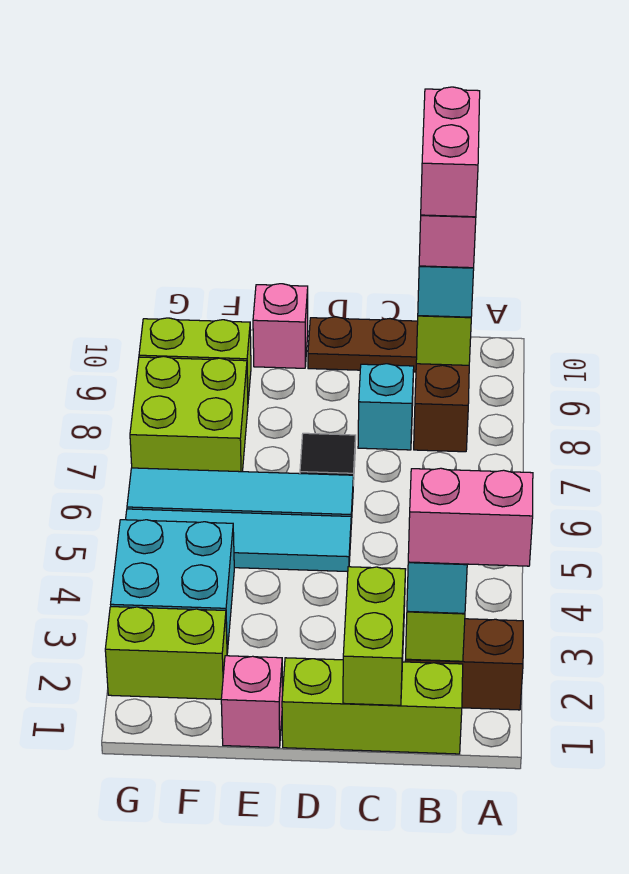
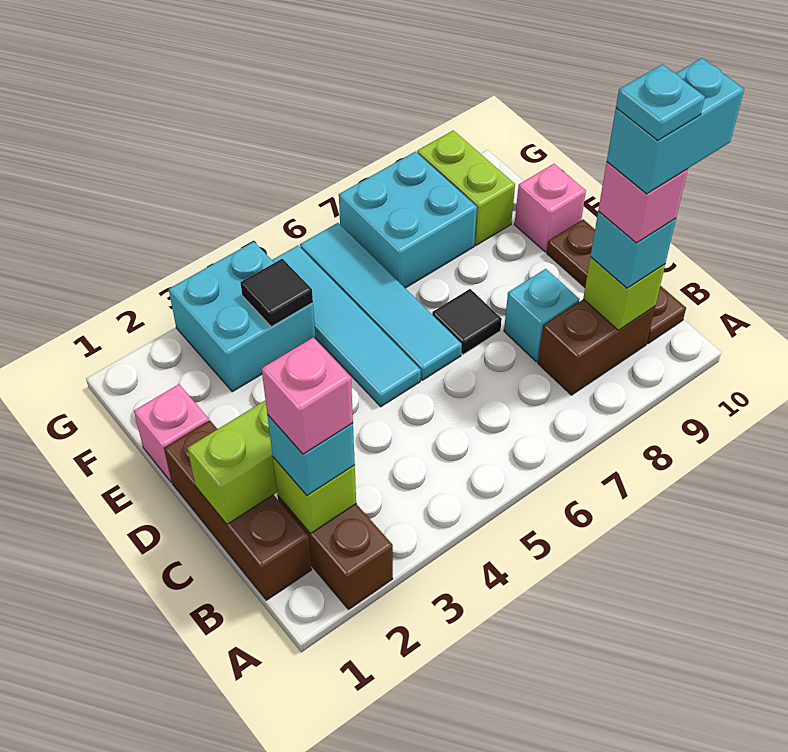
pink brick A2:B2 level 4 -> pink brick B2 level 4
lime brick B1:D1 level 1 -> brown brick B1:D1 level 1
pink brick B9:B10 level 5 -> cyan brick B9:B10 level 5
none -> cyan plate B9 level 6
lime brick F2:G2 level 1 -> none
none -> black tile F4 level 2
lime brick F7:G8 level 1 -> cyan brick F7:G8 level 1

